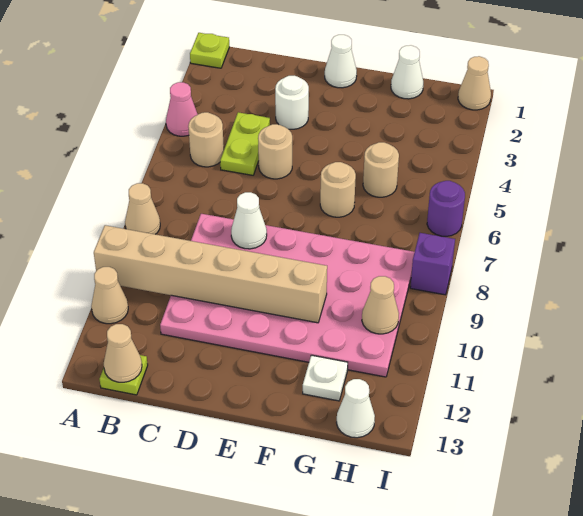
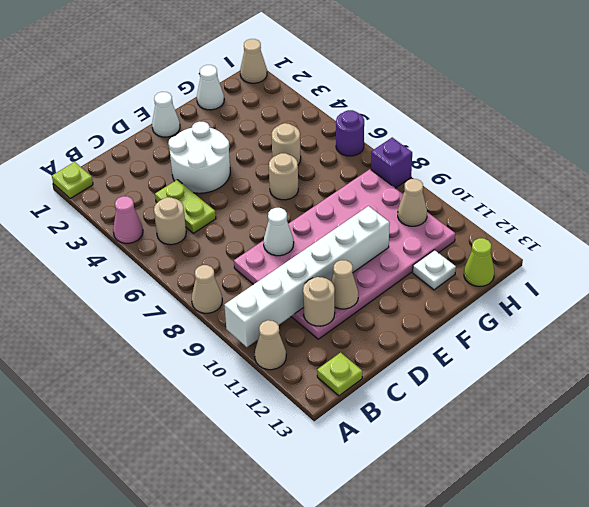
tan brick A10:F10 level 2 -> white brick A10:F10 level 2
tan cone B13 level 2 -> tan cone D11 level 2
white round brick D3 level 1 -> white round brick D3:E4 level 1
tan round brick D5 level 1 -> tan round brick C11 level 2
white cone H13 level 1 -> lime cone H13 level 1

